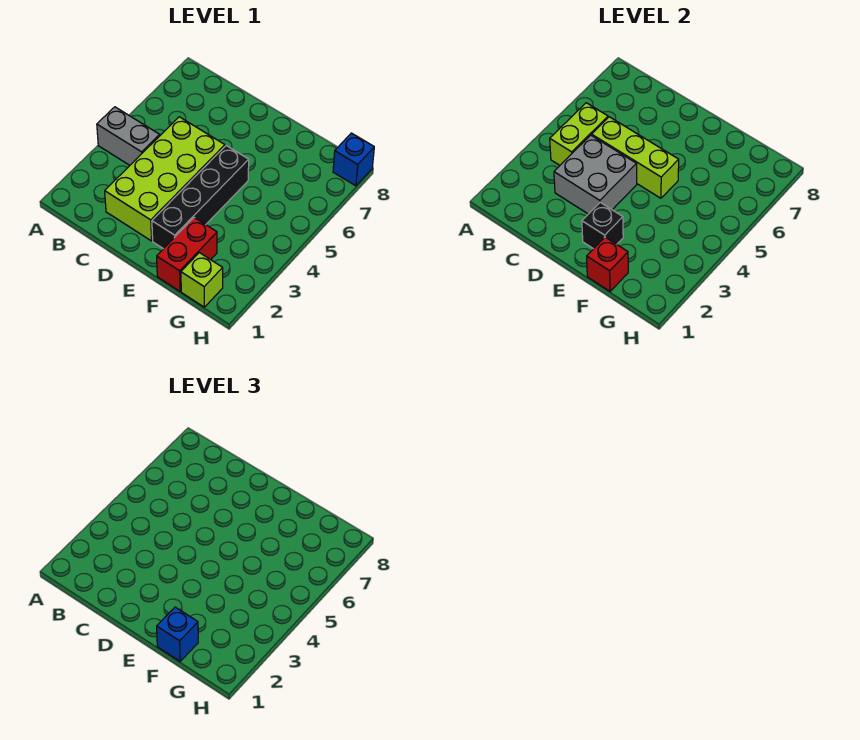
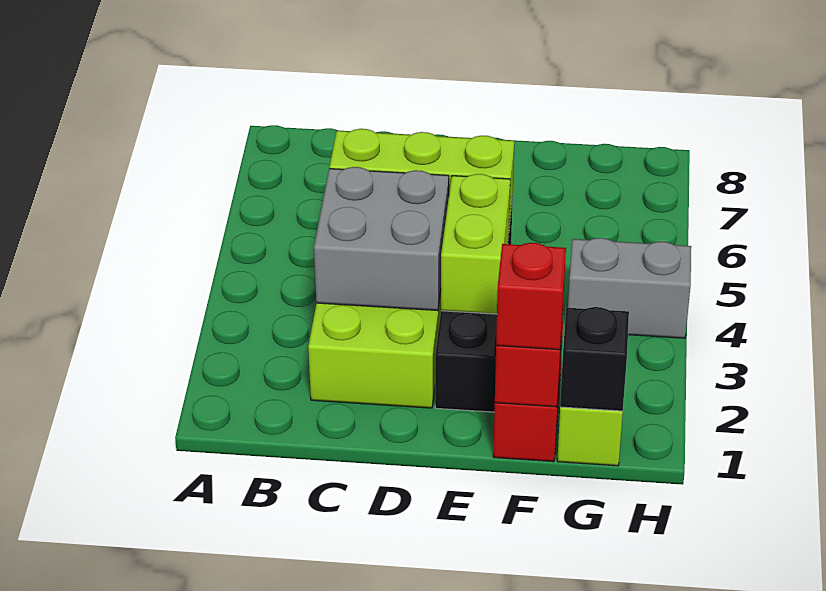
grey brick A4:B4 level 1 -> grey brick G4:H4 level 1
lime brick B4:B5 level 2 -> lime brick E3:E4 level 2
black brick E2 level 2 -> black brick G1 level 2
blue brick F1 level 3 -> red brick F1 level 3
blue brick H8 level 1 -> none

